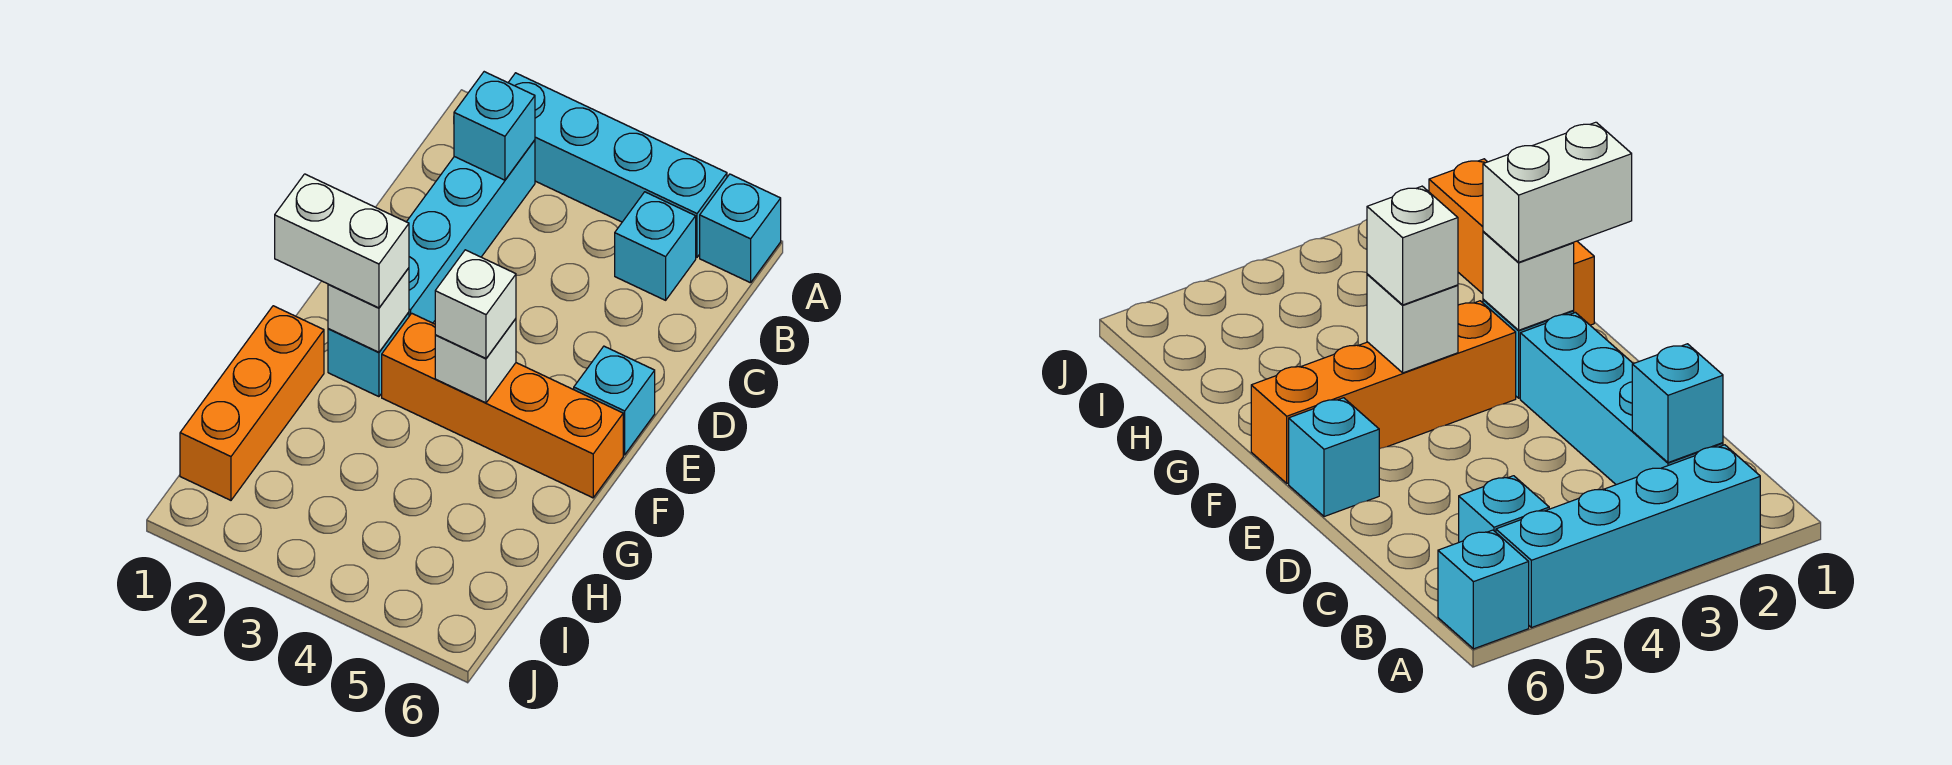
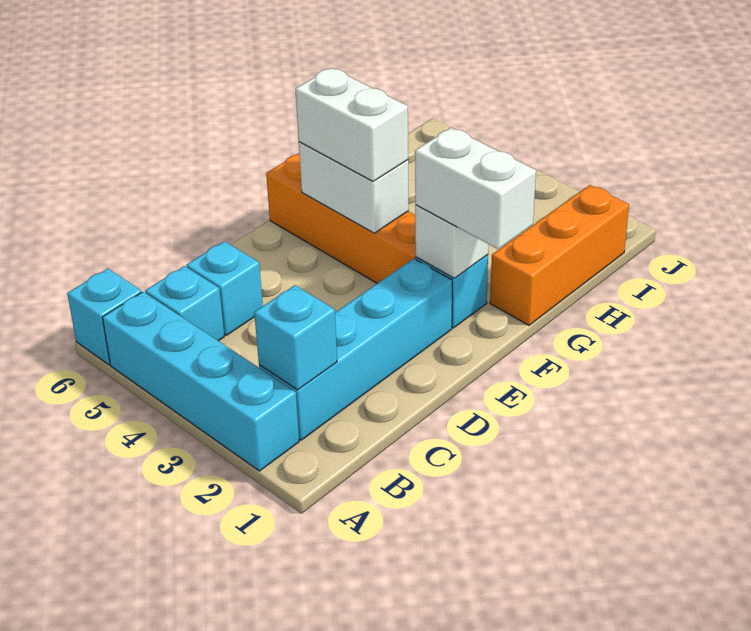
cyan brick E6 level 1 -> cyan brick C5 level 1
white brick F4 level 2 -> white brick F4:F5 level 2
white brick F4 level 3 -> white brick F4:F5 level 3

